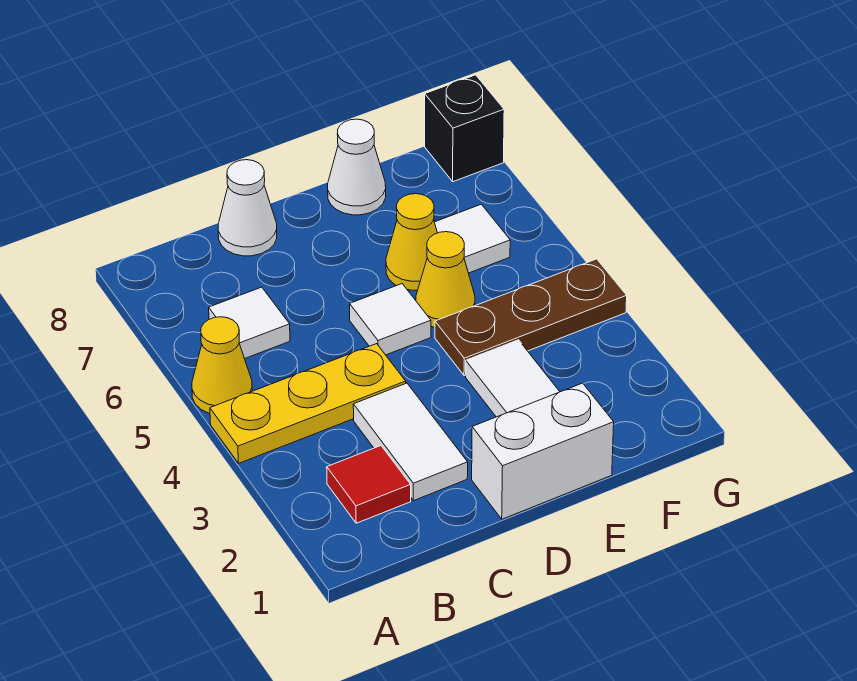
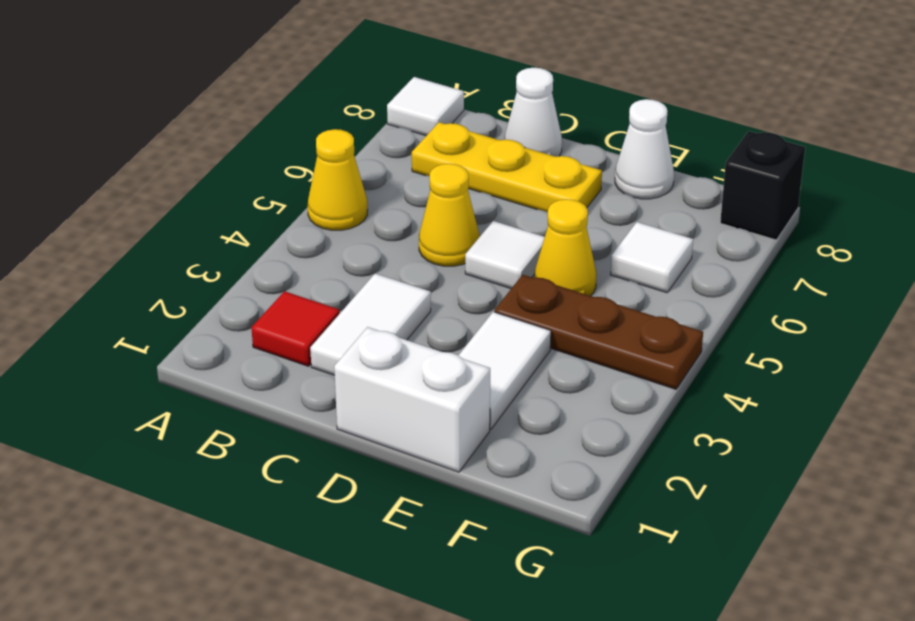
yellow plate A4:C4 level 1 -> yellow plate B7:D7 level 1
white tile B6 level 1 -> white tile A8 level 1
yellow cone E6 level 1 -> yellow cone C5 level 1

